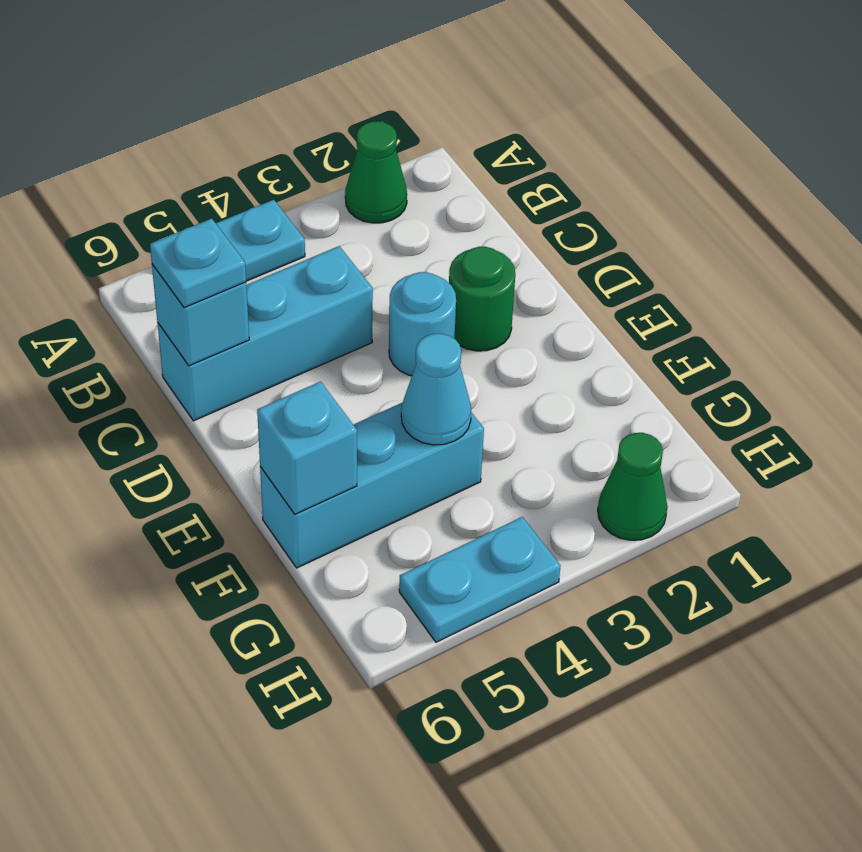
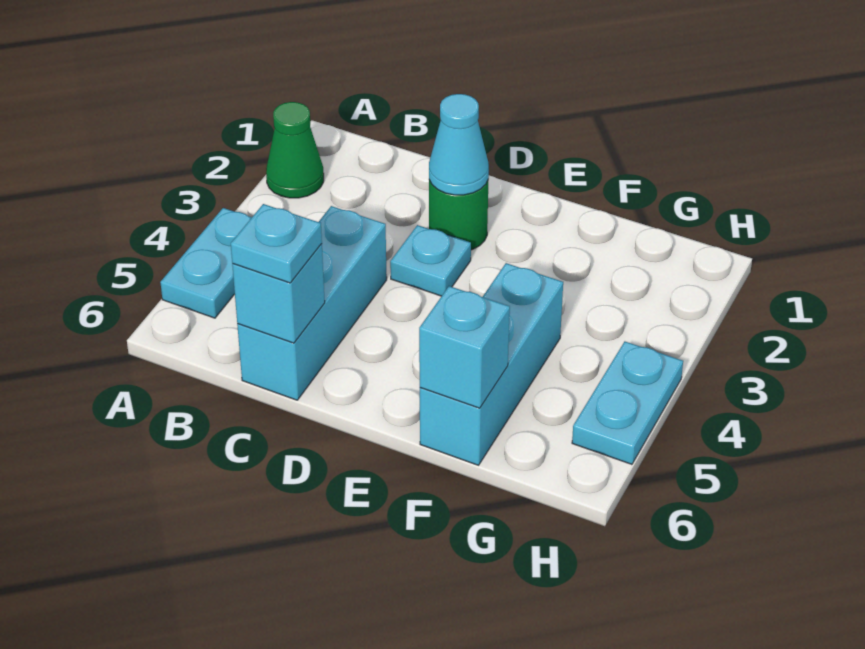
cyan round brick D3 level 1 -> cyan plate D3 level 1
cyan cone F4 level 2 -> cyan cone D2 level 2
green cone H2 level 1 -> none

